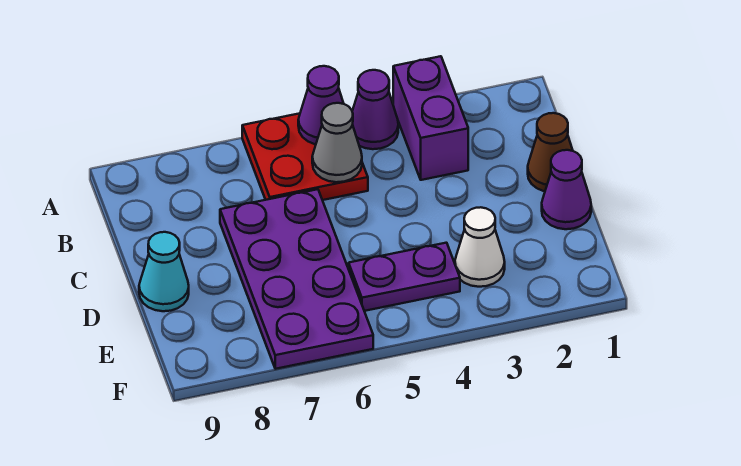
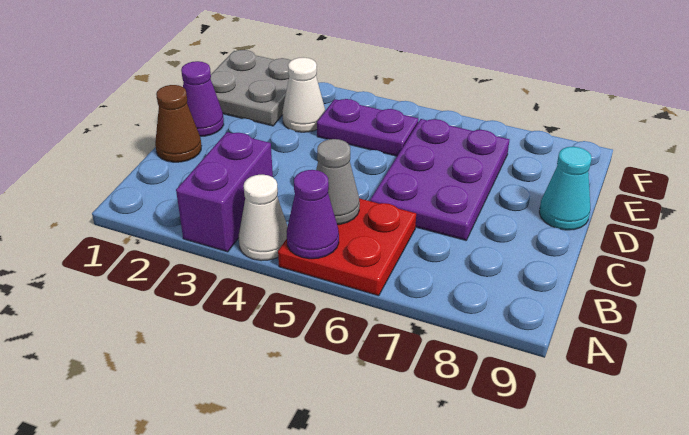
purple cone A4 level 1 -> white cone A4 level 1
purple plate C6:F7 level 1 -> purple plate C6:E7 level 1
none -> grey plate E1:F2 level 1

